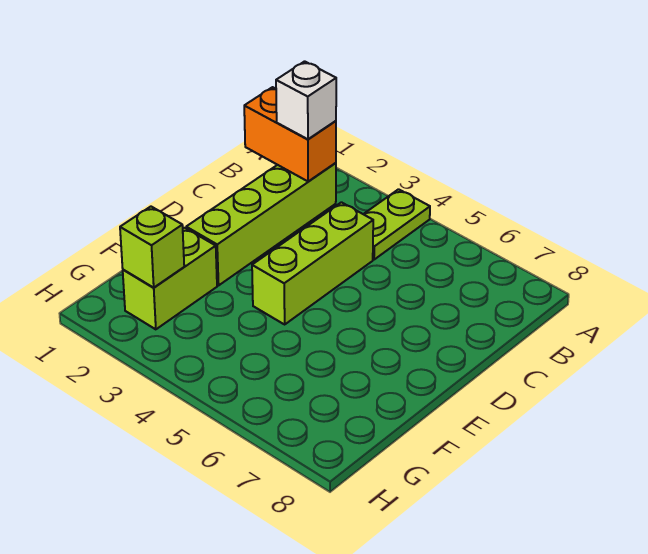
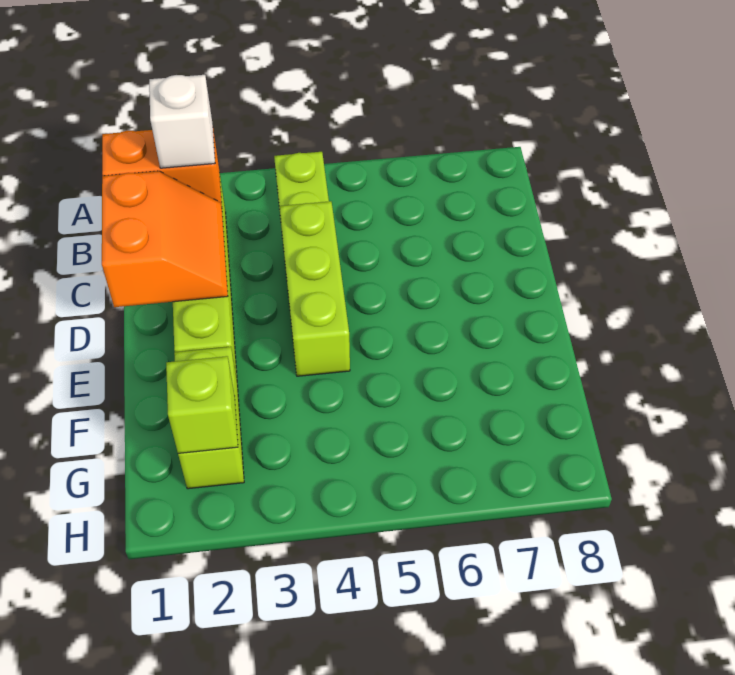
none -> orange slope C1:D2 level 2 top 1

